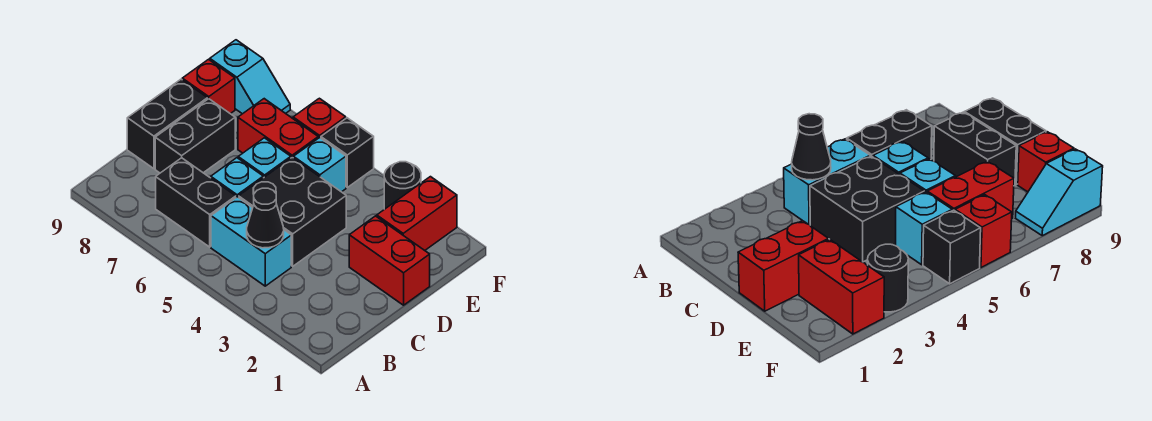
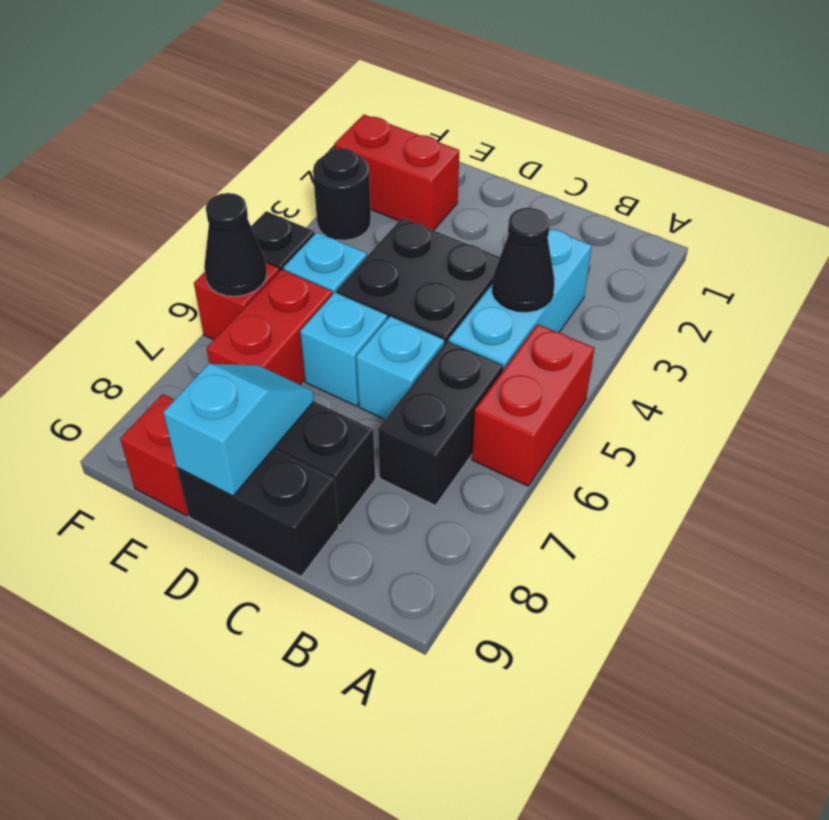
cyan brick B4:B5 level 1 -> cyan brick B3:B5 level 1
red brick D1:D2 level 1 -> red brick A5:A6 level 1
none -> black cone F6 level 2
cyan slope F8:F9 level 1 top 9 -> cyan slope D8:D9 level 2 top 9

